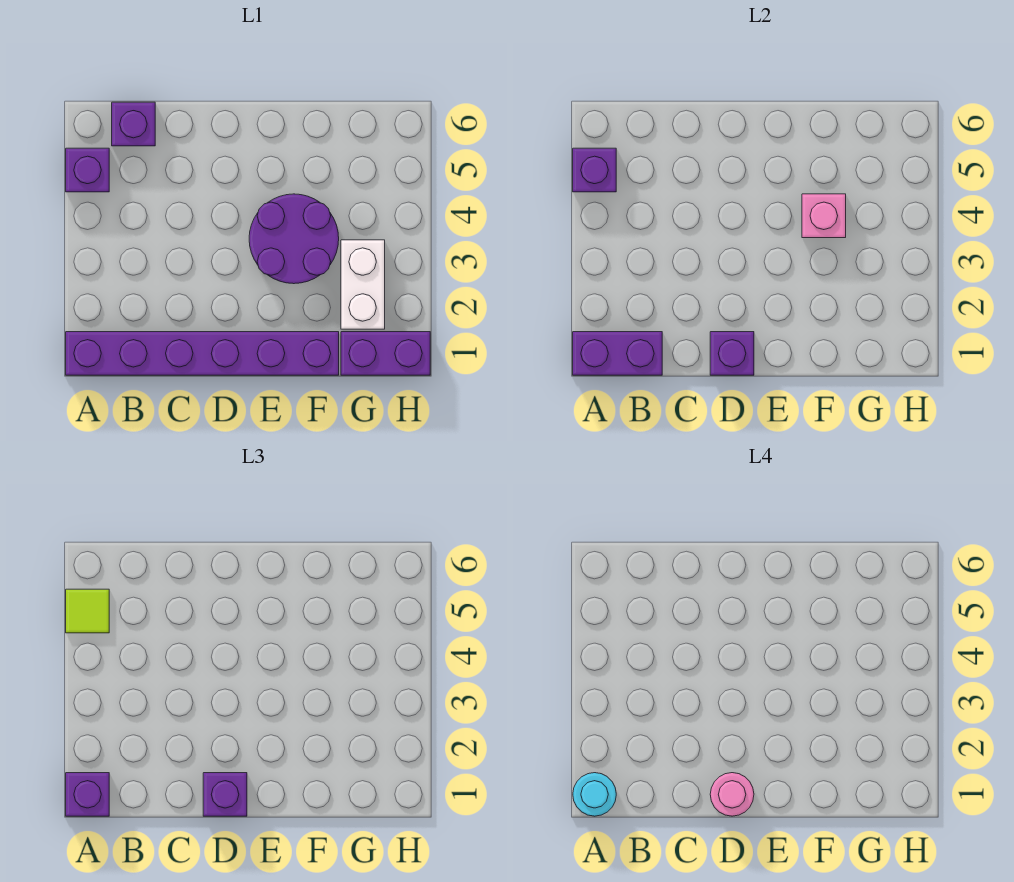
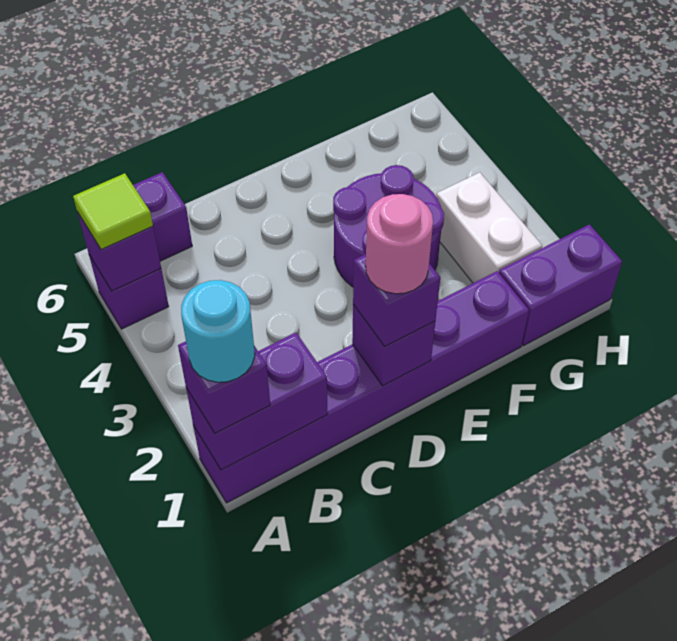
pink brick F4 level 2 -> none

